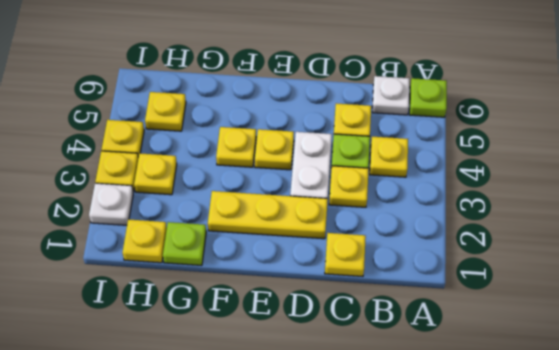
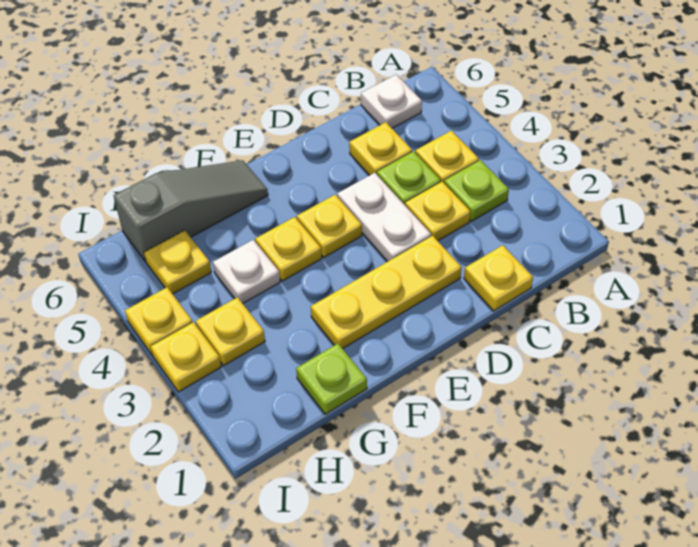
lime plate A6 level 1 -> lime plate B3 level 1
none -> grey slope F6:H6 level 1 top H
yellow plate H1 level 1 -> none
white plate I2 level 1 -> white plate G4 level 1

